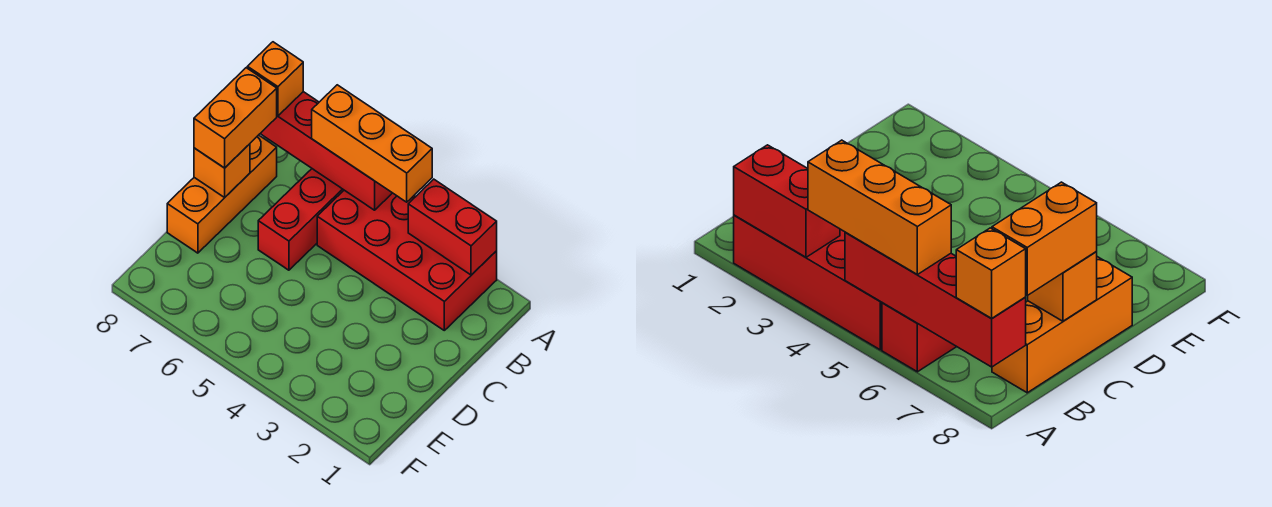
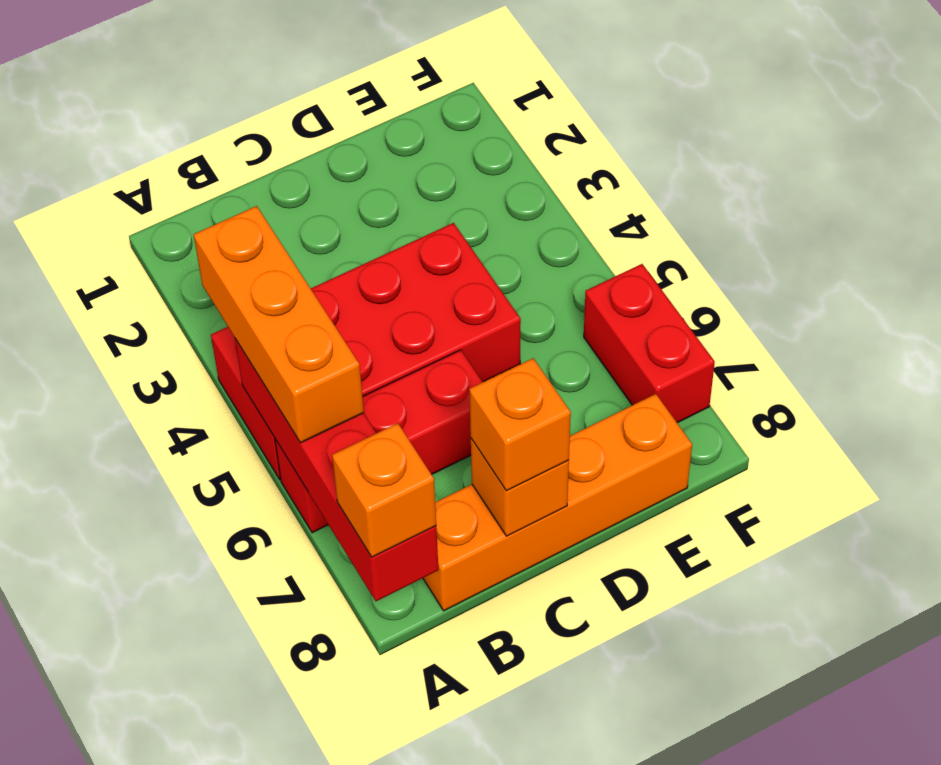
red brick A2:B5 level 1 -> red brick A4:D5 level 1
red brick A2:A3 level 2 -> red brick F6:F7 level 1
orange brick B8:D8 level 1 -> orange brick B8:E8 level 1
orange brick B8:C8 level 3 -> orange brick C8 level 3

